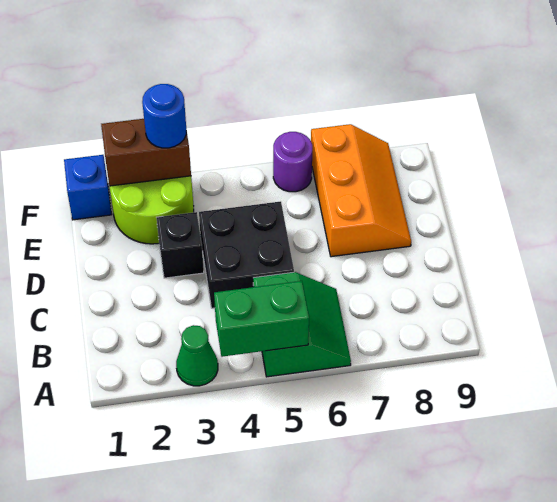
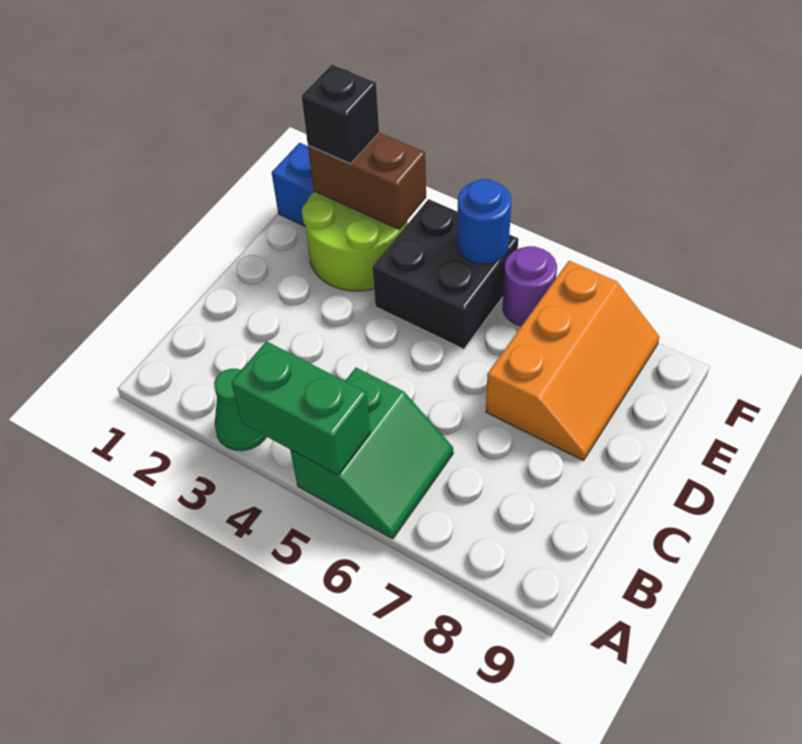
black brick C4:D5 level 1 -> black brick E4:F5 level 1
black brick D3 level 1 -> black brick F2 level 3
blue round brick F3 level 3 -> blue round brick F5 level 2

